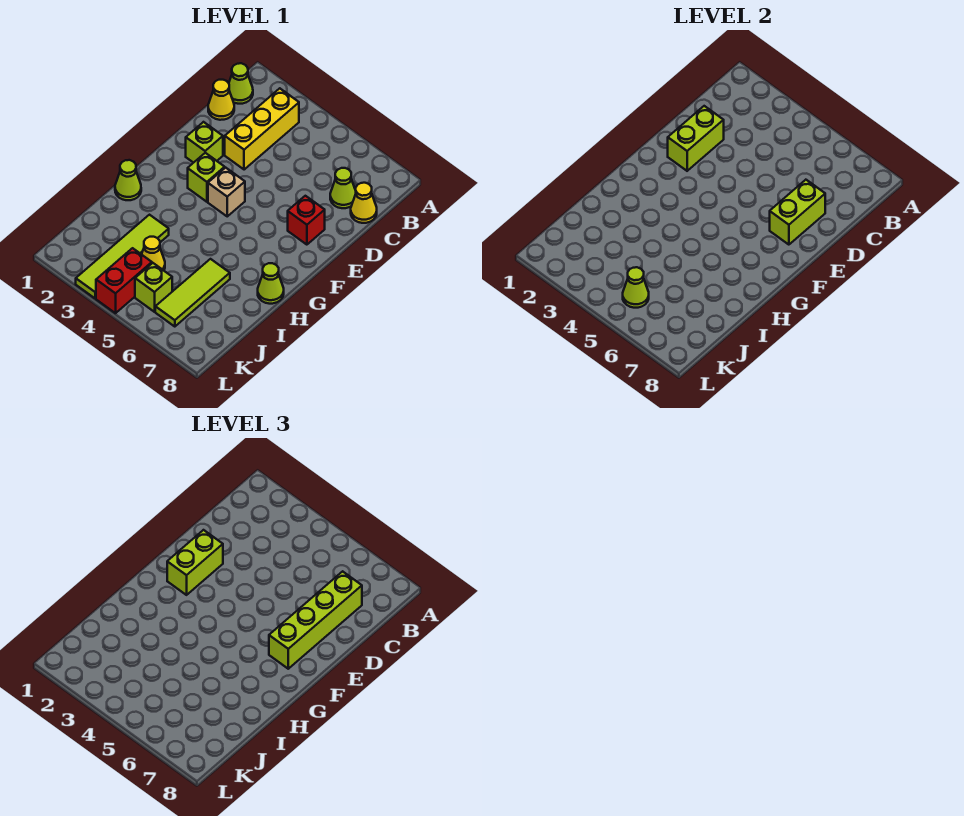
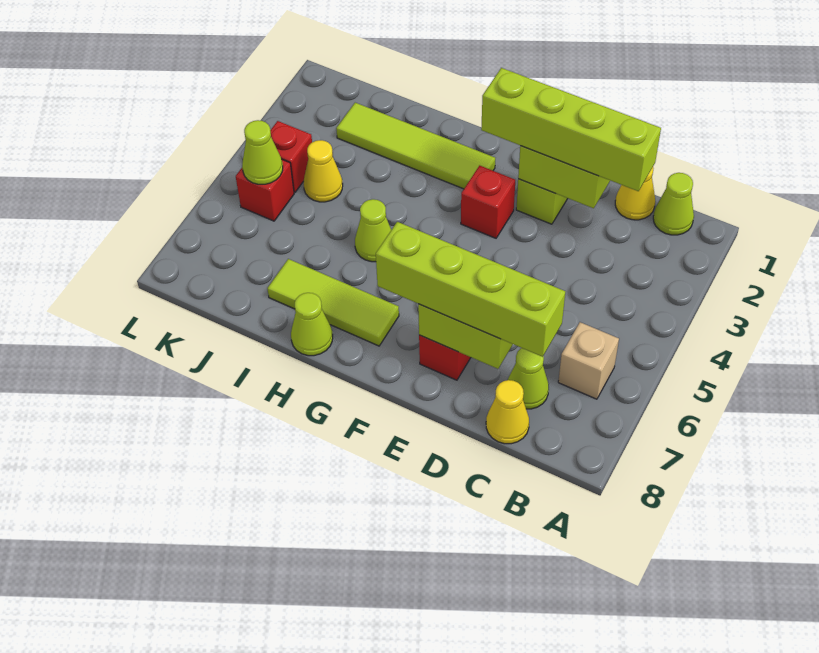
yellow brick B3:D3 level 1 -> none
lime brick E2:F2 level 3 -> lime brick C2:F2 level 3
lime brick F3 level 1 -> red brick F3 level 1
tan brick F4 level 1 -> tan brick B6 level 1
lime cone H1 level 1 -> lime cone H5 level 1
lime tile I3:L3 level 1 -> lime tile G2:J2 level 1
lime tile I6:K6 level 1 -> lime tile G7:I7 level 1
red brick K4:L4 level 1 -> red brick K4 level 1
lime brick K5 level 1 -> red brick K5 level 1

